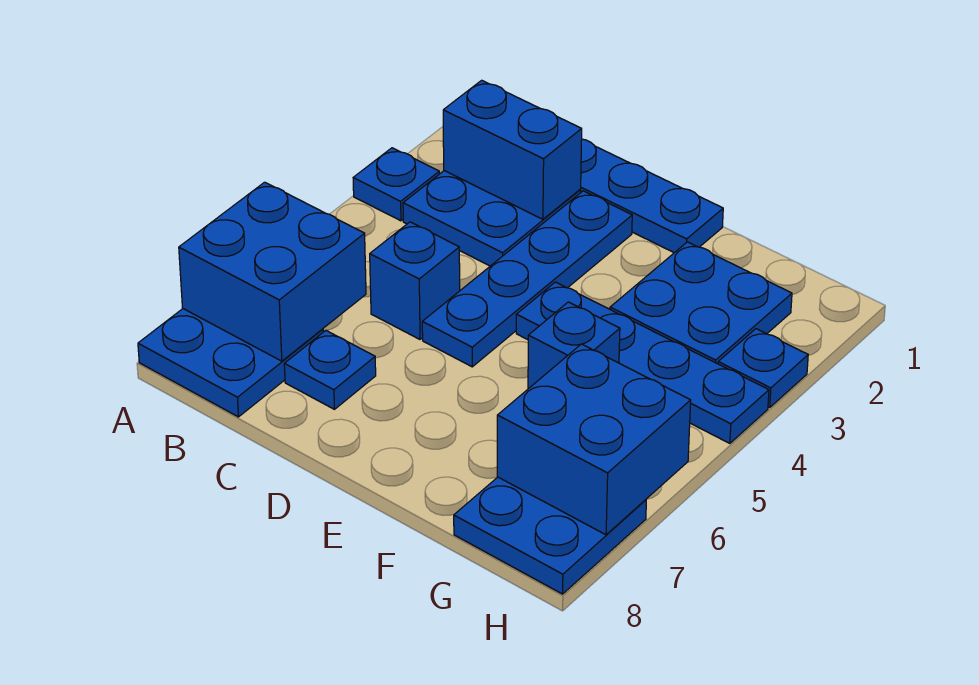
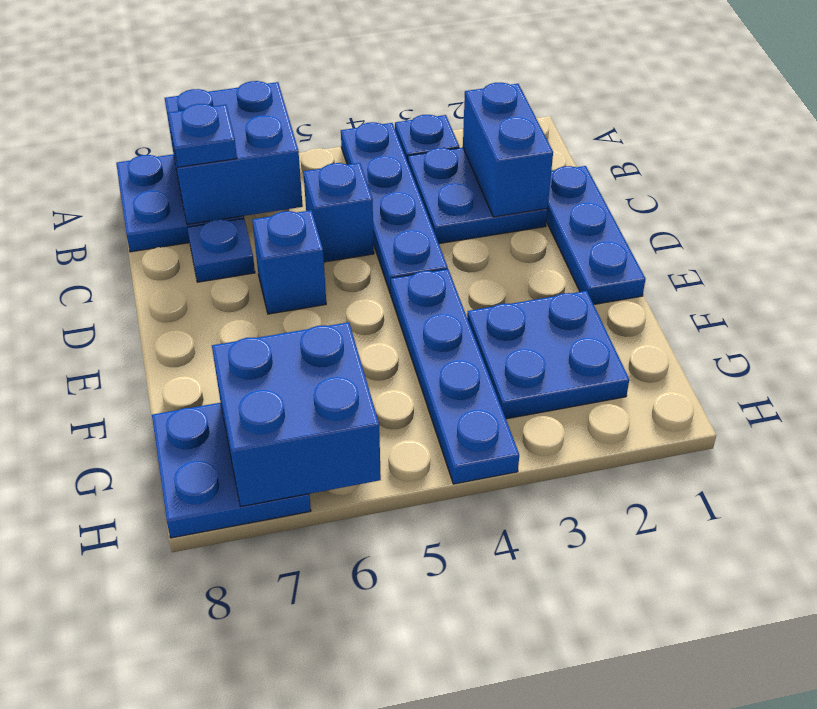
blue plate D2:D5 level 1 -> blue plate A4:D4 level 1
blue brick F5 level 1 -> blue brick D6 level 1
blue plate H3 level 1 -> blue plate B7 level 3

